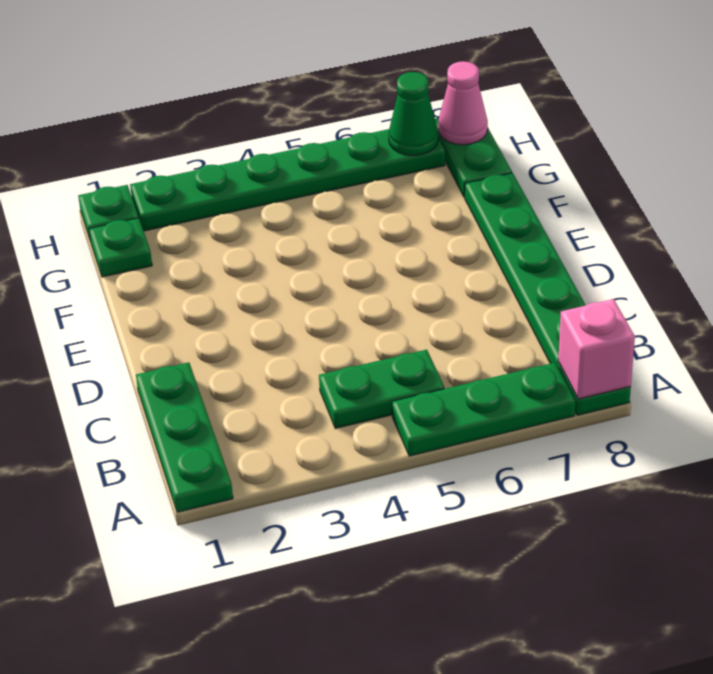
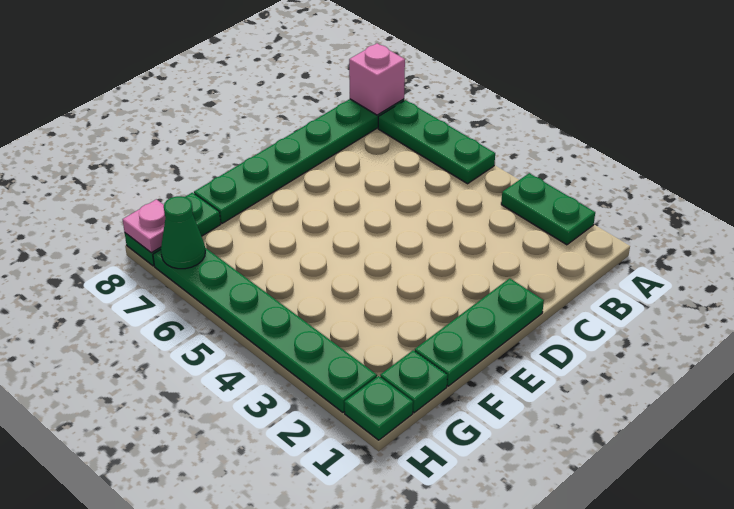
green plate A1:C1 level 1 -> green plate D1:F1 level 1
green plate B4:B5 level 1 -> green plate A2:A3 level 1
pink cone H8 level 2 -> pink plate H8 level 2

